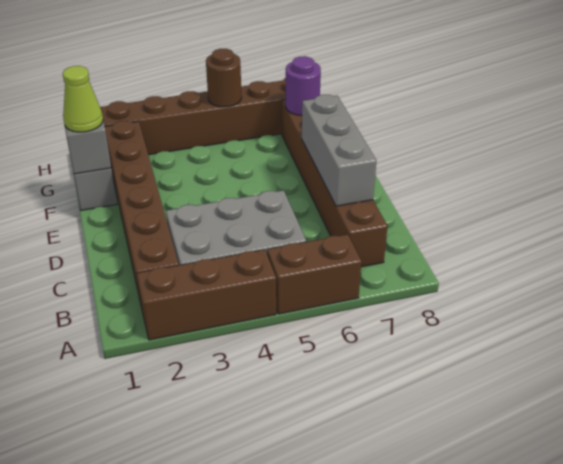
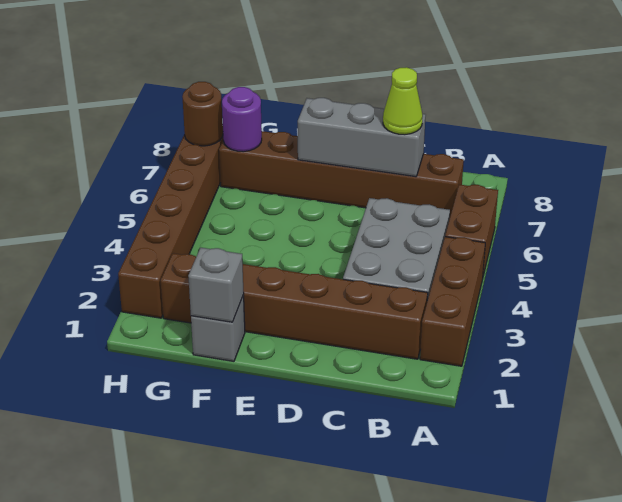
lime cone F1 level 3 -> lime cone C7 level 3
brown round brick H5 level 2 -> brown round brick H7 level 2

